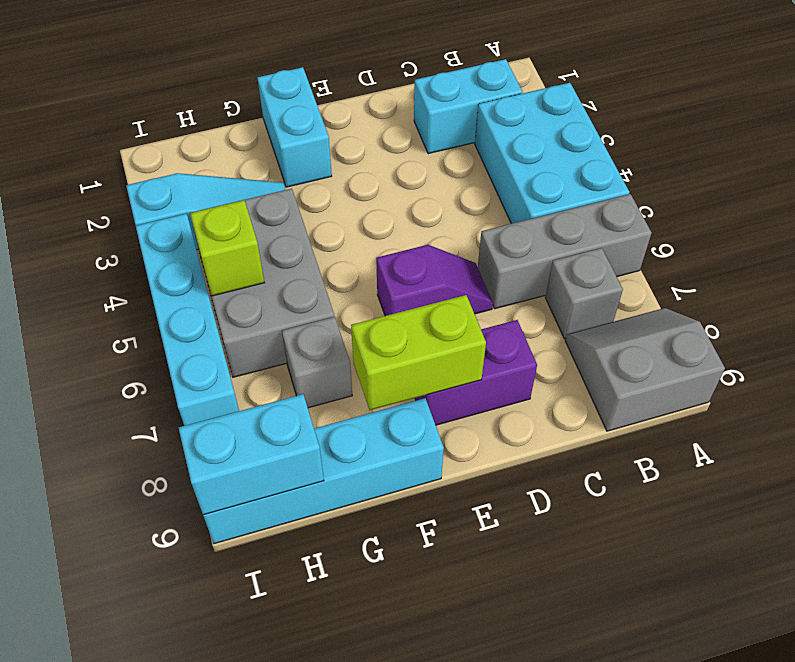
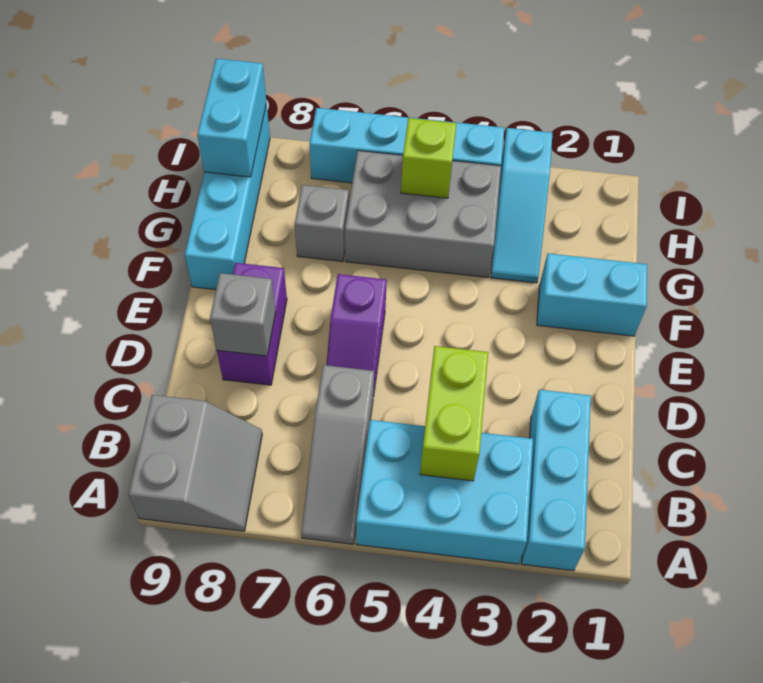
grey brick A6:C6 level 1 -> grey slope A6:C6 level 1 top C
cyan brick B2:C2 level 1 -> cyan brick A2:C2 level 1
grey brick B7 level 1 -> grey brick D8 level 2
lime brick E8:F8 level 2 -> lime brick B4:C4 level 2

